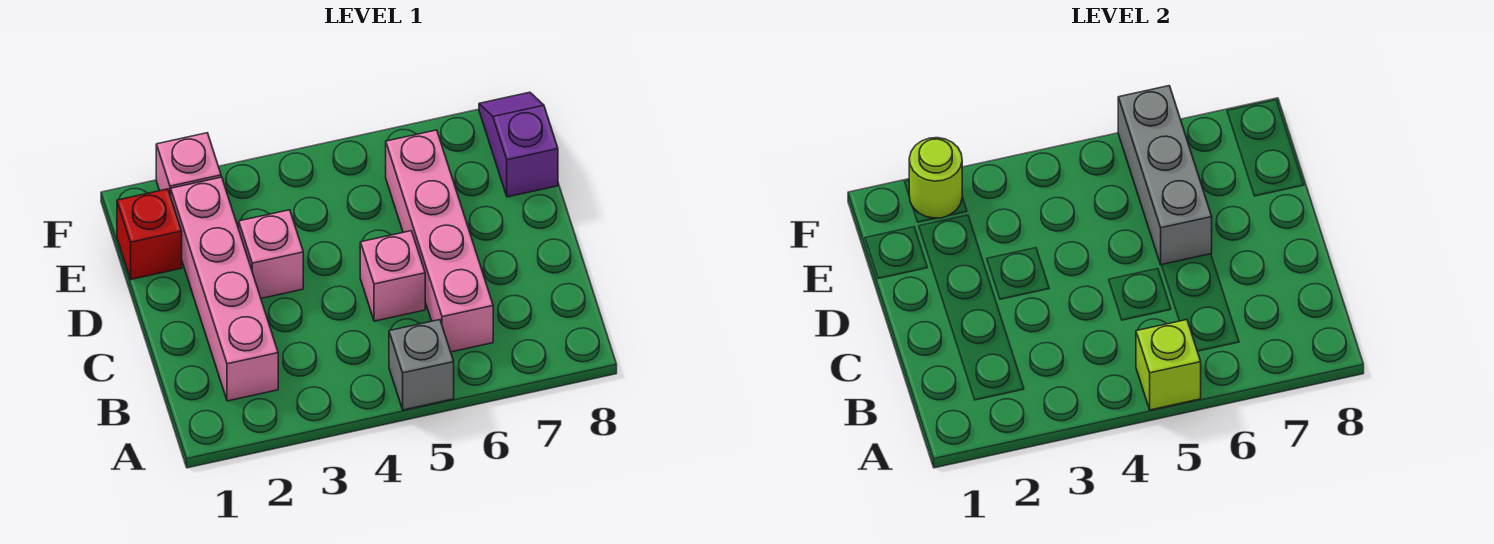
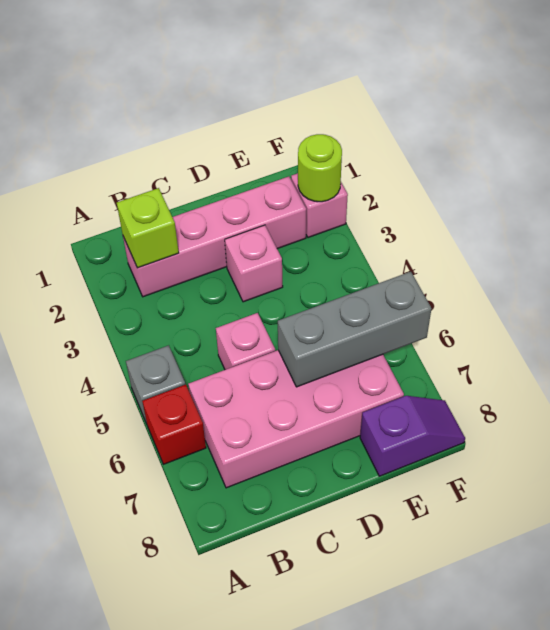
lime brick A5 level 2 -> lime brick B2 level 2
pink brick B6:E6 level 1 -> pink brick B6:E7 level 1
red brick E1 level 1 -> red brick A6 level 1

